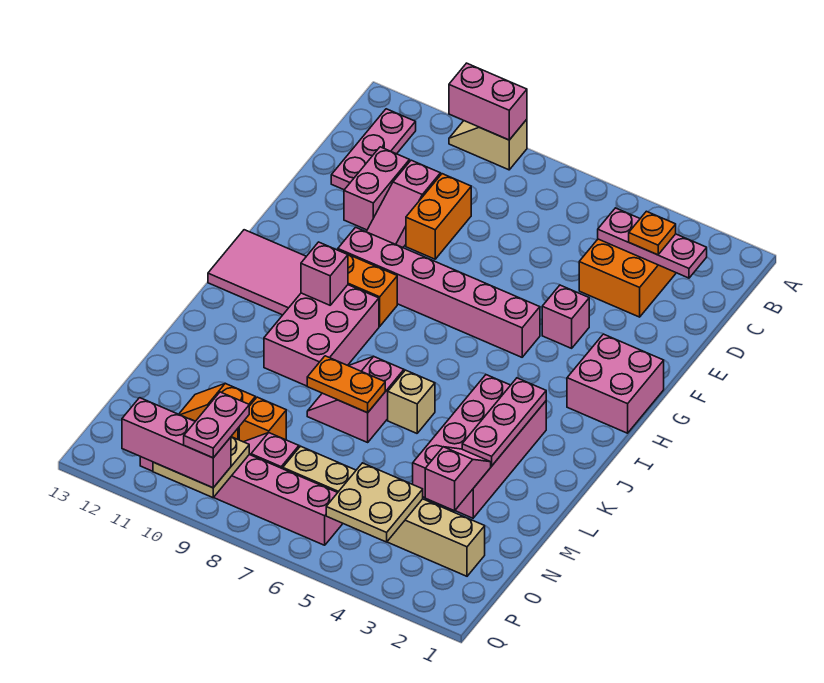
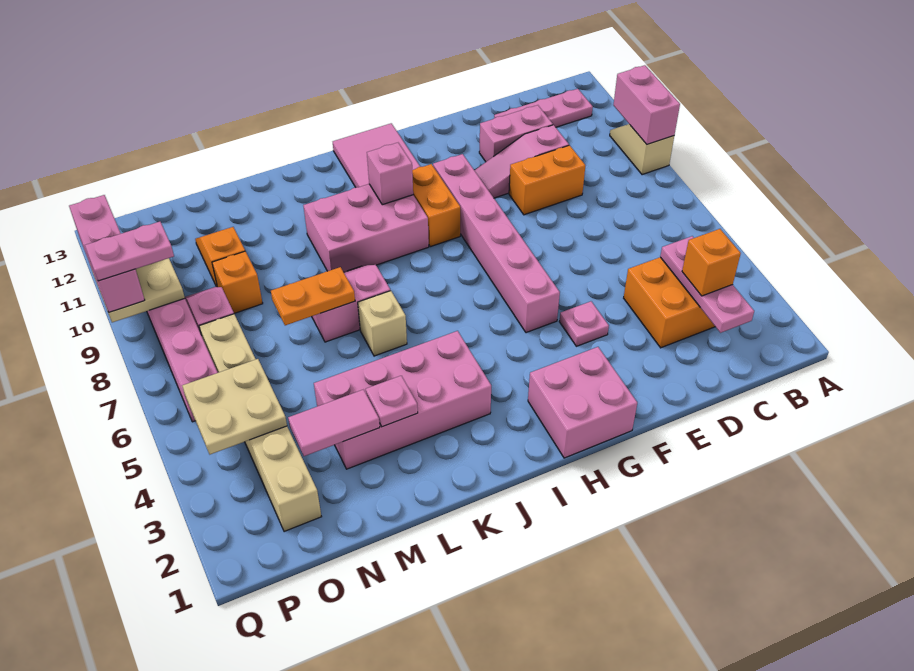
orange plate C3 level 3 -> orange brick C3 level 3
pink brick F4 level 1 -> pink plate F4 level 1
pink plate J3:L3 level 2 -> pink plate L3 level 2
orange plate L7:L8 level 2 -> orange plate L7:M7 level 2
pink slope M3:N3 level 2 top N -> pink tile M3:N3 level 2

